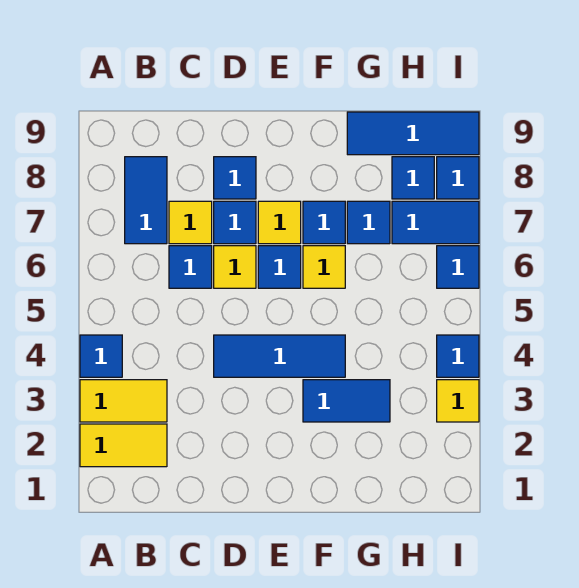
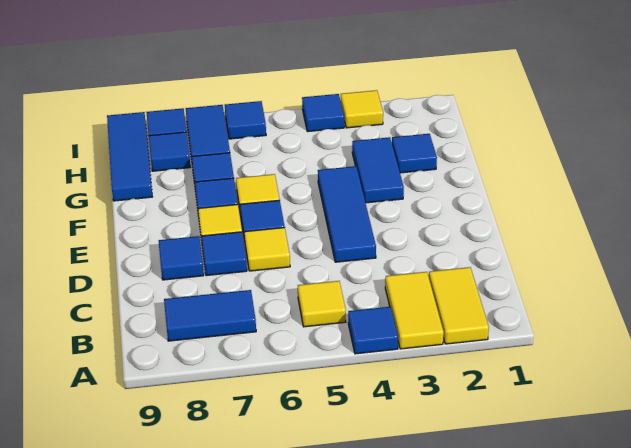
blue tile C6 level 1 -> blue tile G2 level 1
yellow tile C7 level 1 -> yellow tile B5 level 1

